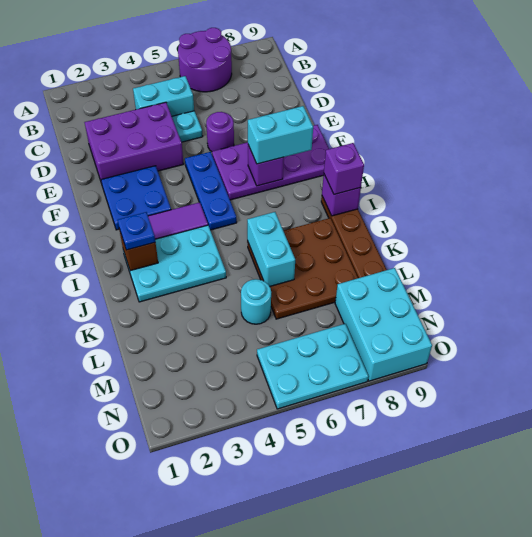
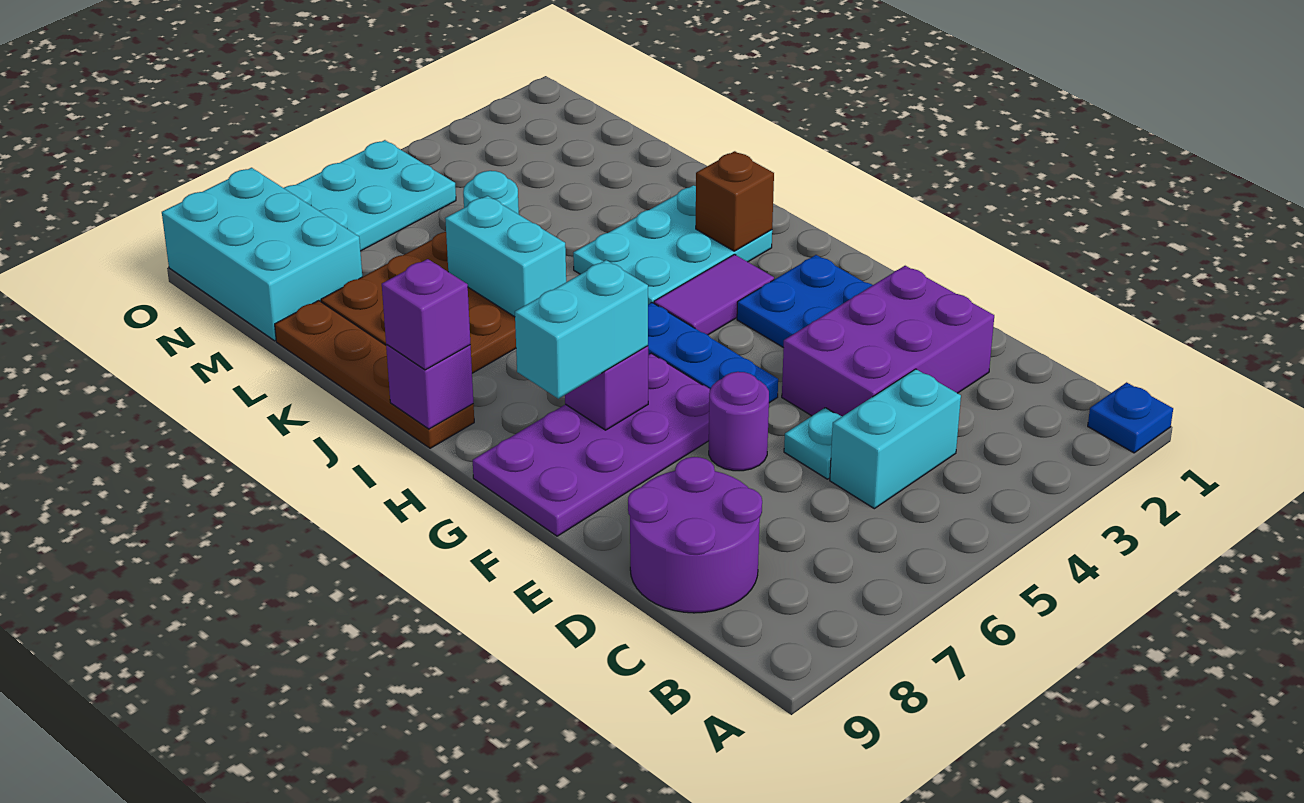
purple round brick A6:B7 level 1 -> purple round brick C8:D9 level 1
blue plate I2 level 3 -> blue plate A1 level 1

